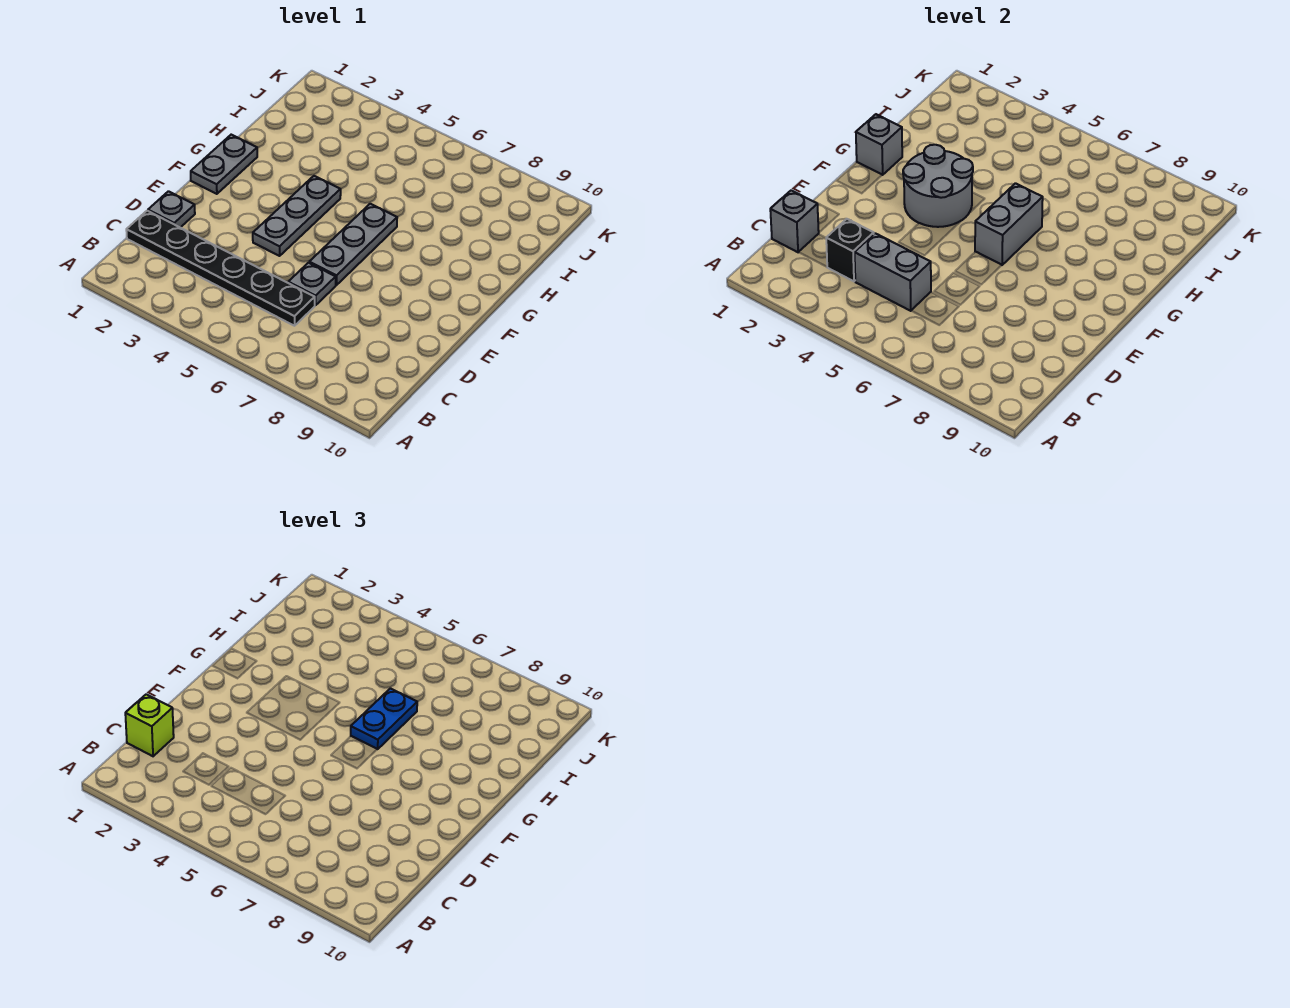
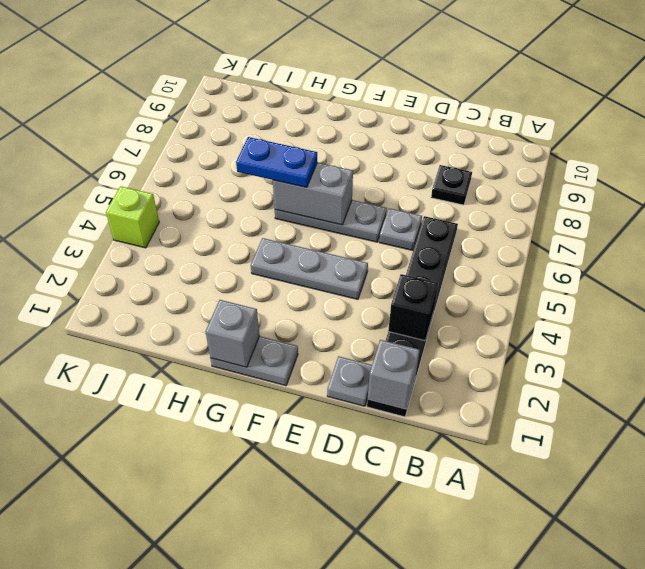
lime brick C1 level 3 -> lime brick K4 level 1
grey brick C4:C5 level 2 -> none
none -> black plate C8 level 1
grey round brick F3:G4 level 2 -> none

